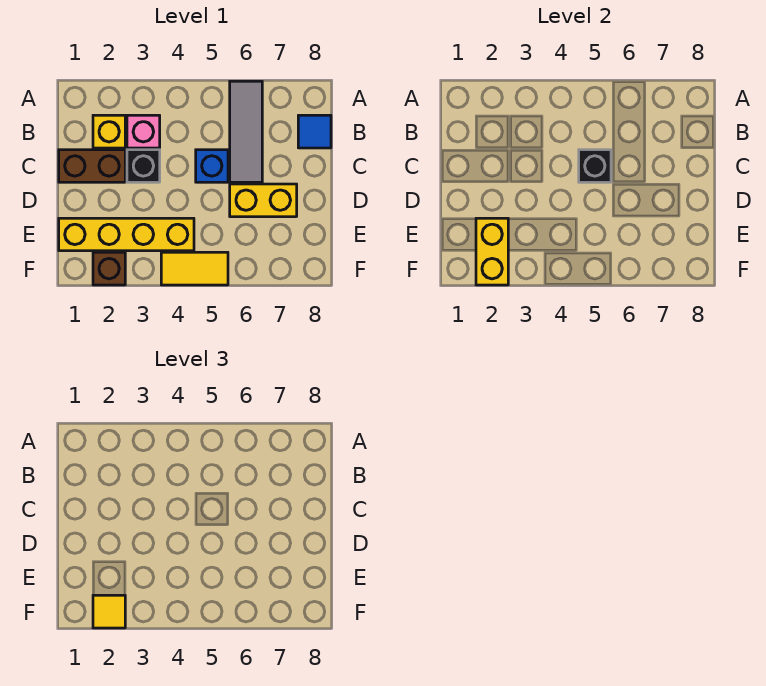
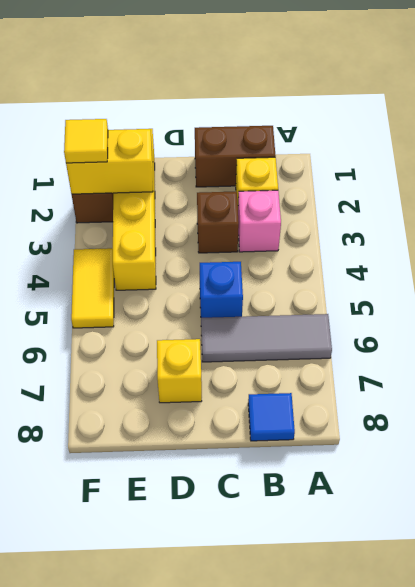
brown brick C1:C2 level 1 -> brown brick B1:C1 level 1
black brick C3 level 1 -> brown brick C3 level 1
black brick C5 level 2 -> none
yellow brick D6:D7 level 1 -> yellow brick D7 level 1

